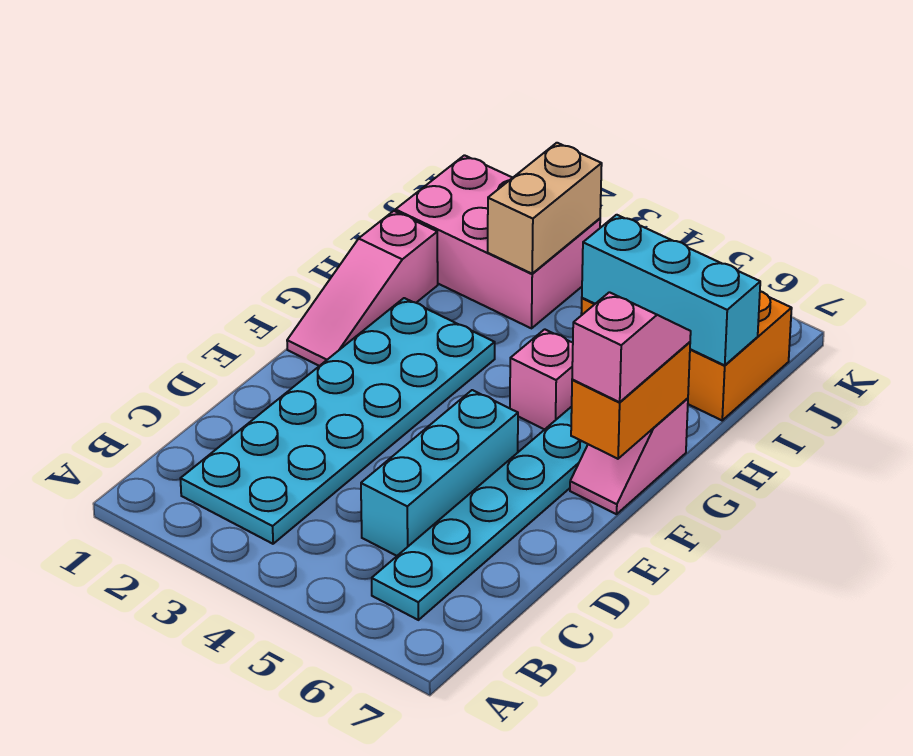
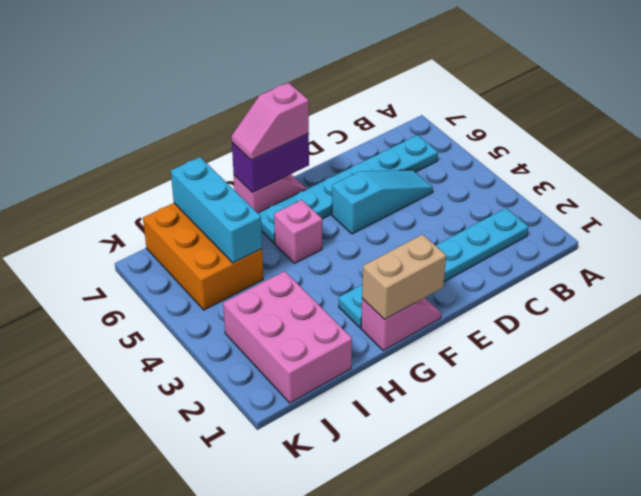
cyan plate B2:G3 level 1 -> cyan plate B2:G2 level 1
cyan brick C5:E5 level 1 -> cyan slope C5:E5 level 1 top E
pink slope F1:H1 level 1 top H -> pink slope F1:G1 level 1 top G
orange brick F7:G7 level 2 -> purple brick F7:G7 level 2
tan brick I3:J3 level 2 -> tan brick F1:G1 level 2

